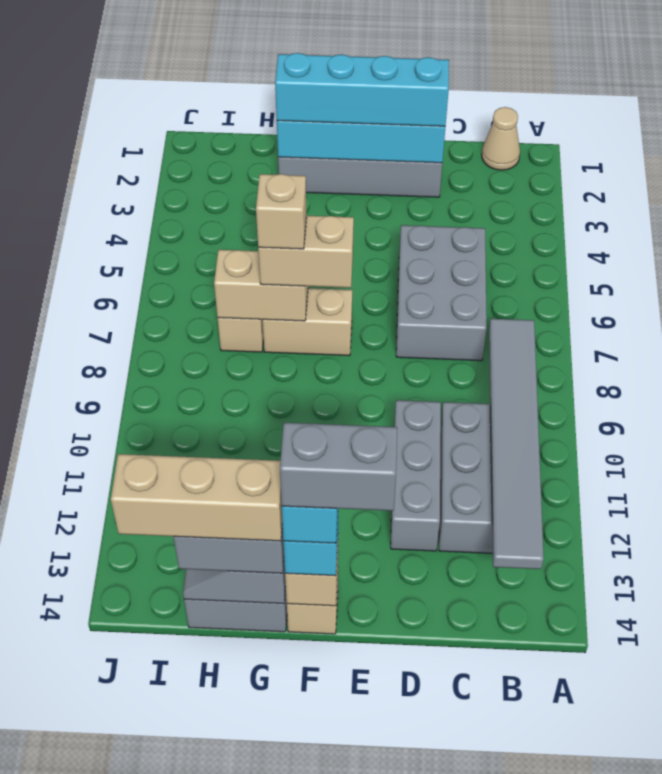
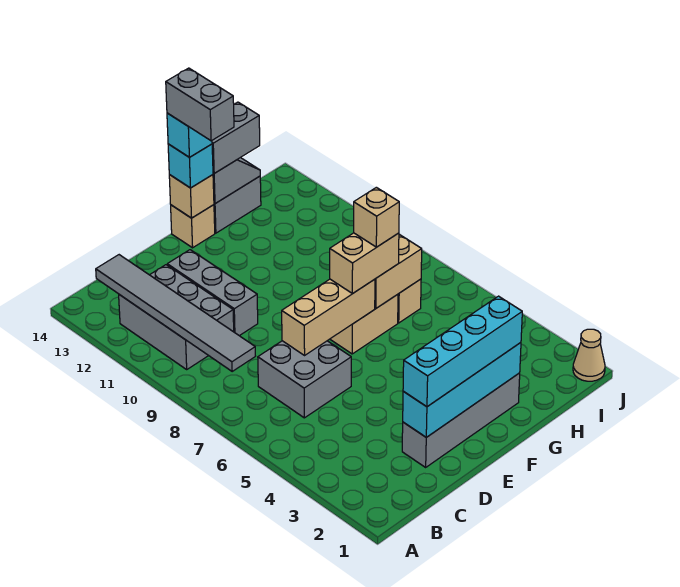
tan cone B1 level 1 -> tan cone J1 level 1
grey brick C5:D7 level 1 -> grey brick C6:D7 level 1
grey brick E14:F14 level 5 -> grey brick F13:F14 level 5
tan brick G14:I14 level 4 -> tan brick D7:F7 level 2

